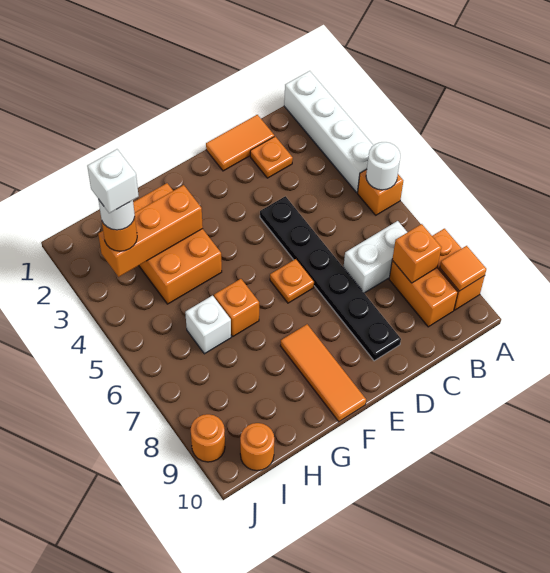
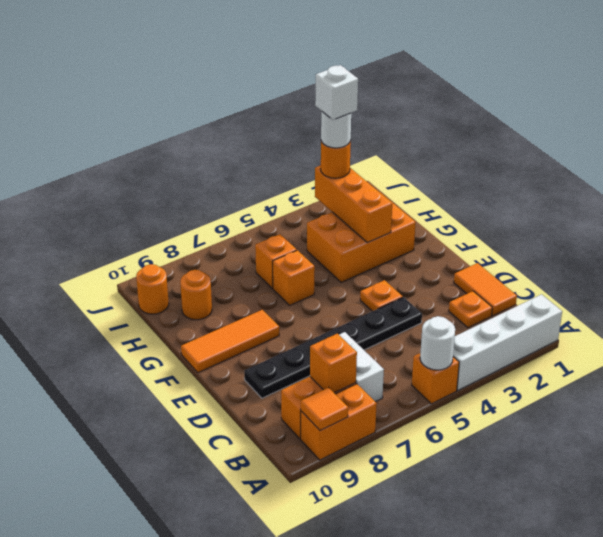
orange plate E6 level 1 -> orange plate E4 level 1
white brick H6 level 1 -> orange brick H6 level 1
orange round brick J9 level 1 -> orange round brick H9 level 1

